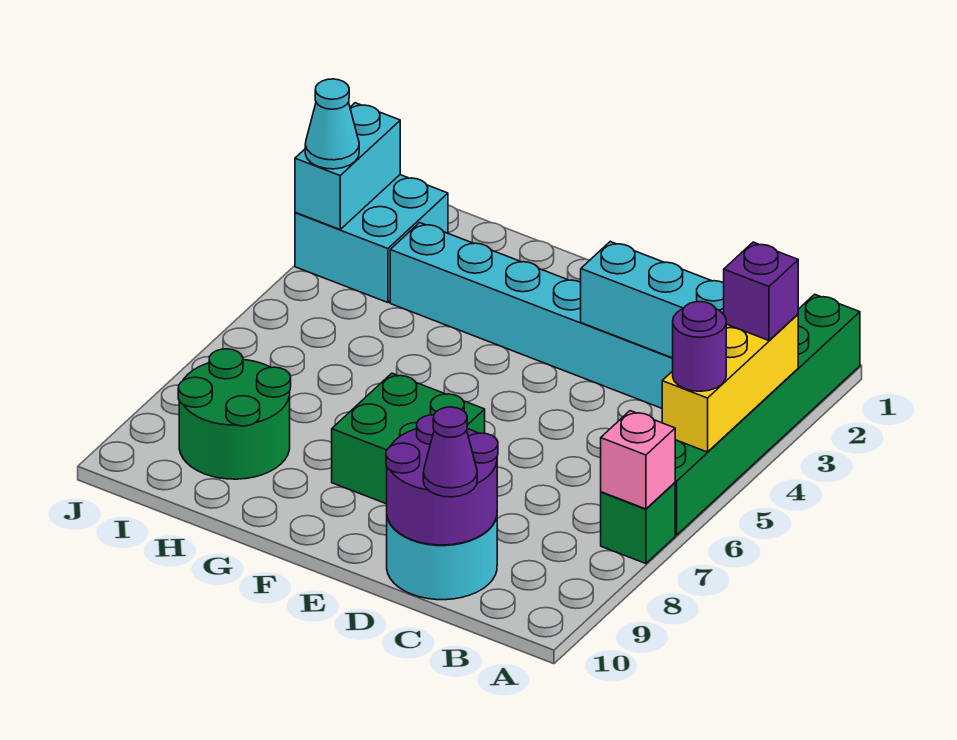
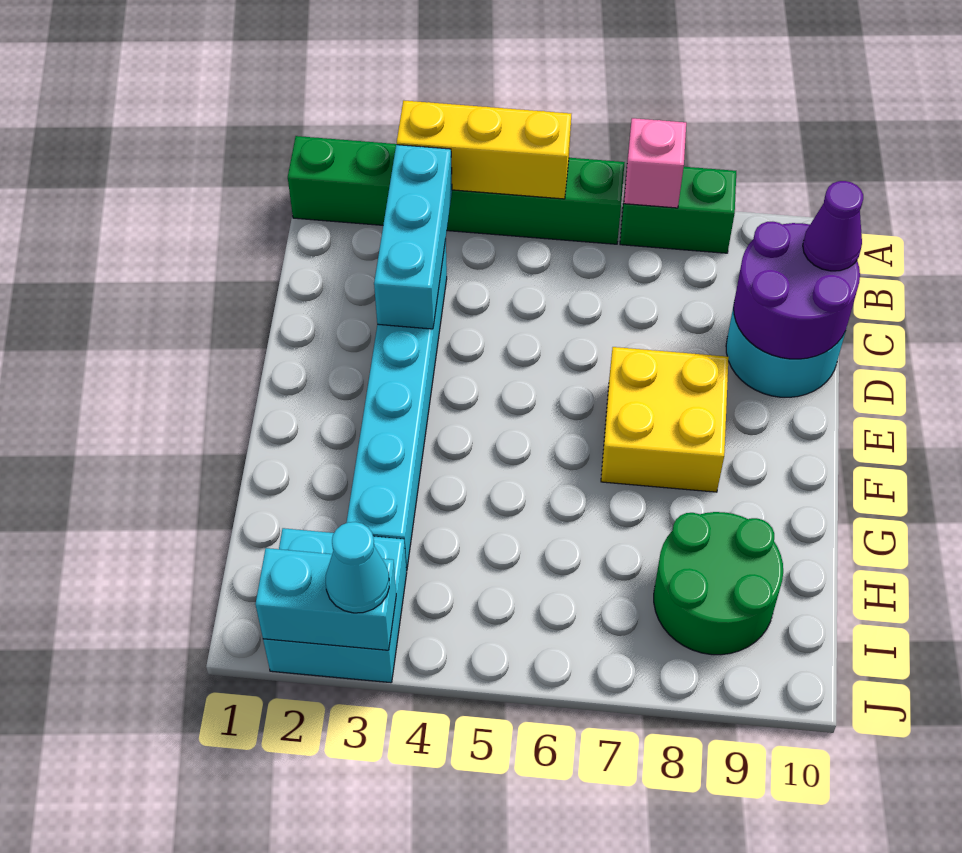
purple brick A3 level 3 -> none
purple round brick A5 level 3 -> none
green brick A7 level 1 -> green brick A7:A8 level 1
green brick E7:F8 level 1 -> yellow brick E7:F8 level 1

